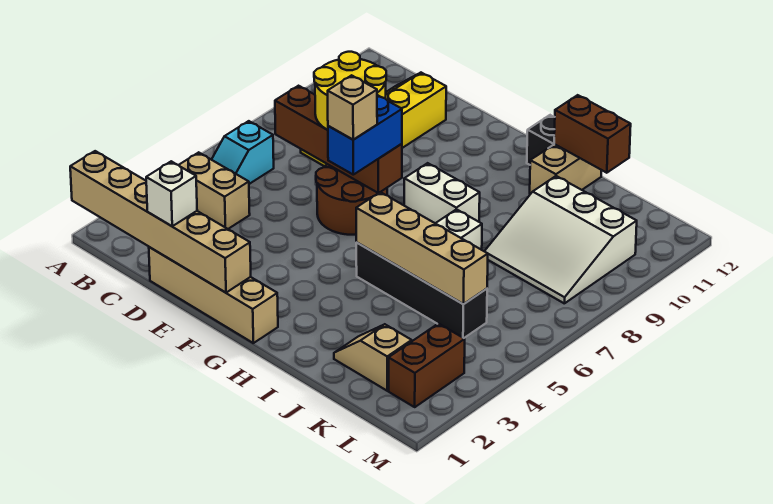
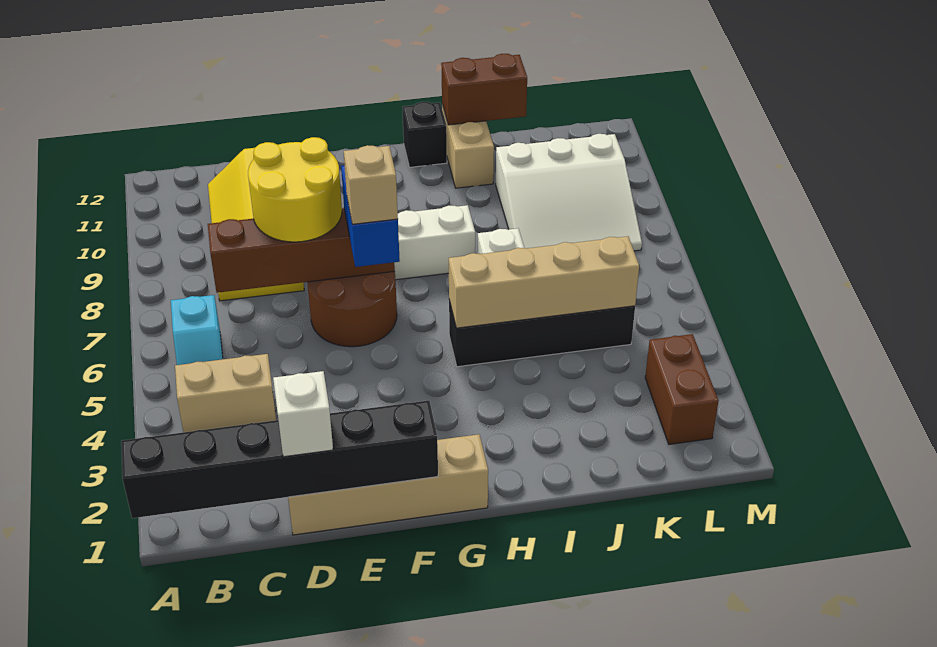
tan brick A1:F1 level 2 -> black brick A1:F1 level 2
tan slope J2:K2 level 1 top K -> none

